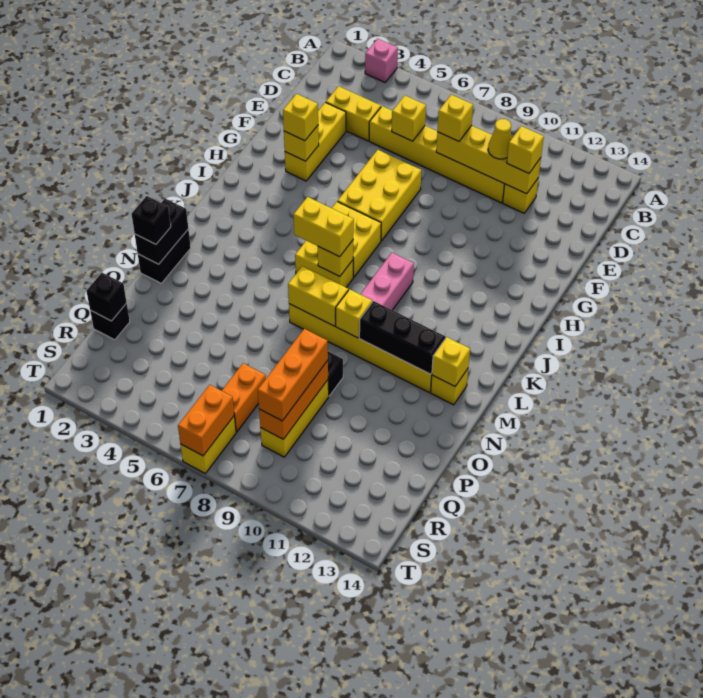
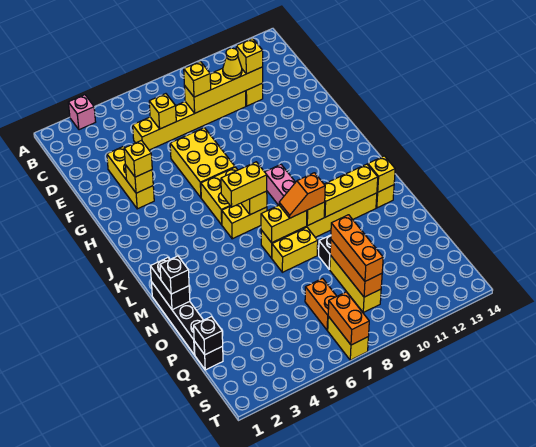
yellow brick D3:D4 level 1 -> yellow brick N7:N8 level 1
black brick M1:N1 level 1 -> black brick M1:P1 level 1
none -> orange slope M8:M9 level 3 top 9
black brick M10:M12 level 2 -> yellow brick M10:M12 level 2

